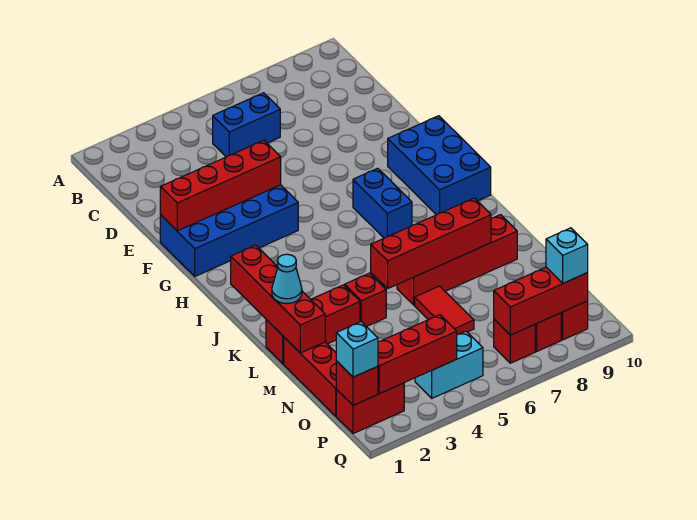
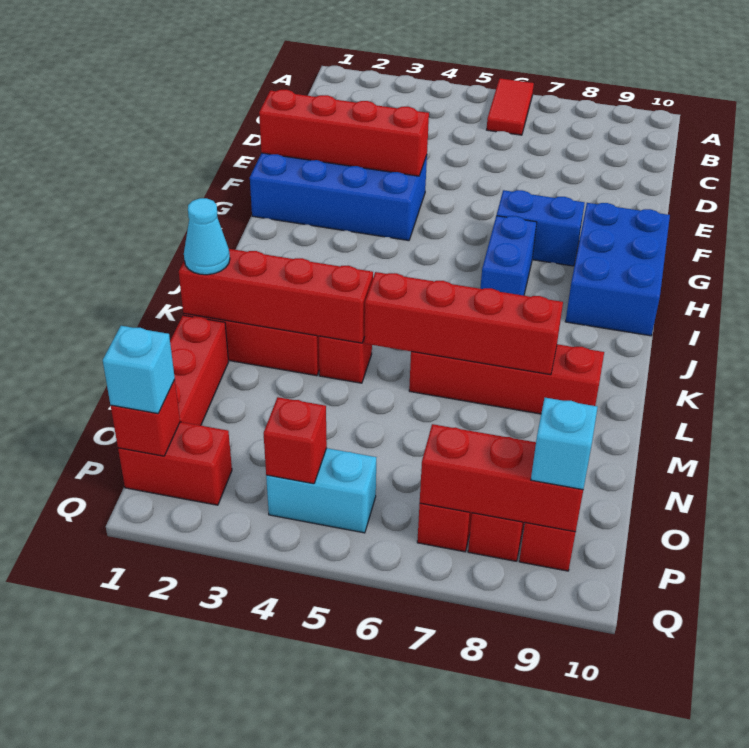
blue brick C5:C6 level 1 -> blue brick G7:G8 level 1
red brick J1:M1 level 2 -> red brick L1:L4 level 2
red tile M6:N6 level 1 -> red tile A6:B6 level 1
red brick P2:P4 level 2 -> red brick P4 level 2

